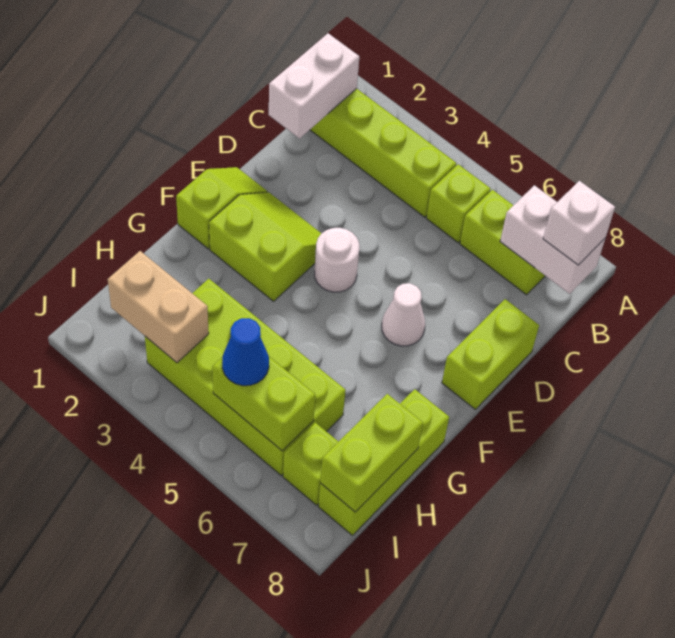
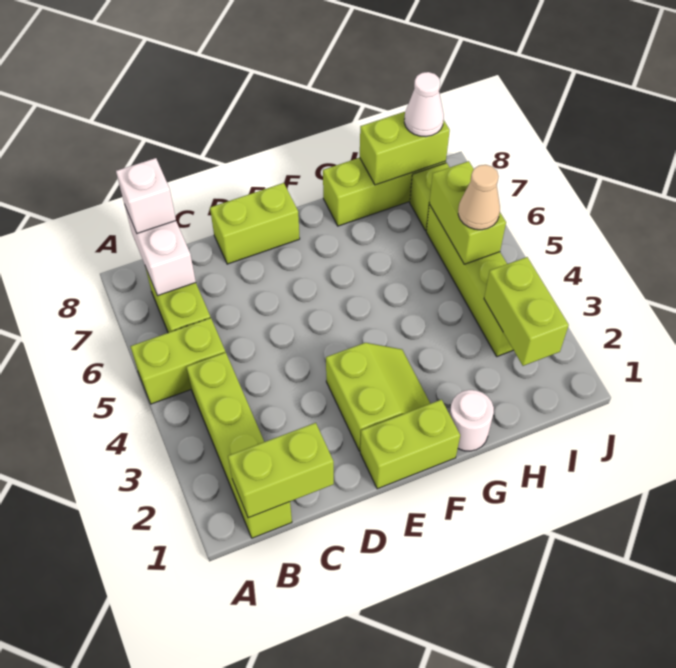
white brick B1:C1 level 2 -> lime brick B1:C1 level 2
lime brick B5 level 1 -> lime brick A5:B5 level 1
lime slope E1:F1 level 1 top F -> lime brick E1:F1 level 1
lime slope E2:F3 level 1 top F -> lime slope E2:F3 level 1 top E
white round brick E4 level 1 -> white round brick G1 level 1
white cone E6 level 1 -> white cone I8 level 3
lime brick H3:I6 level 1 -> lime brick I3:I6 level 1
tan brick I2:I3 level 2 -> lime brick I2:I3 level 2
blue cone I5 level 3 -> tan cone I5 level 3

